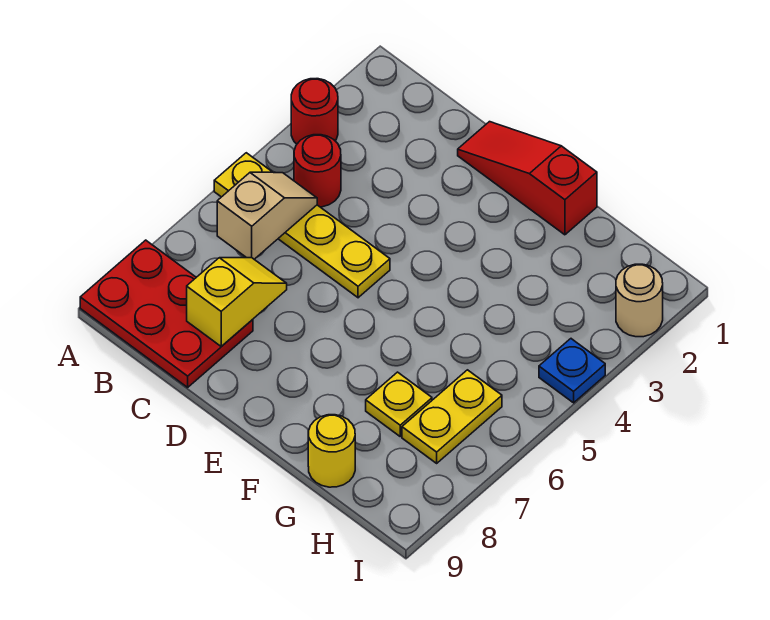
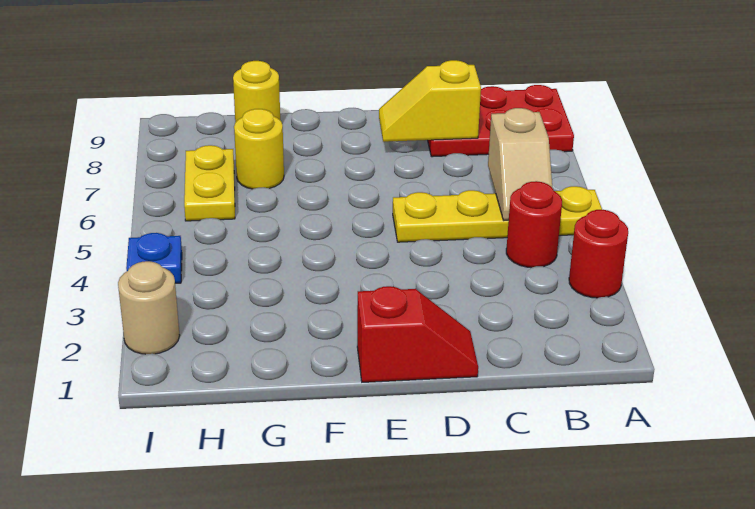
yellow slope C7:C8 level 2 top 8 -> yellow slope C8:D8 level 2 top C
red slope D1:F1 level 1 top F -> red slope D1:E1 level 1 top E
yellow plate G7 level 1 -> yellow round brick G7 level 1

